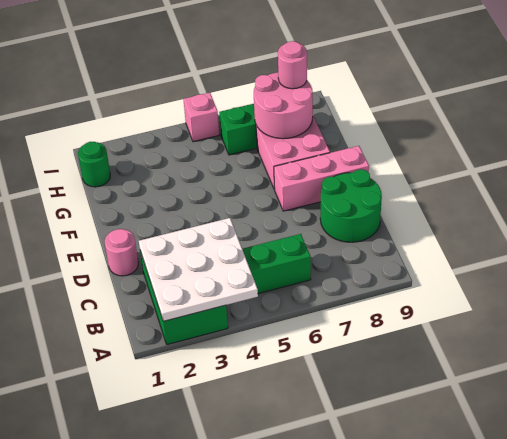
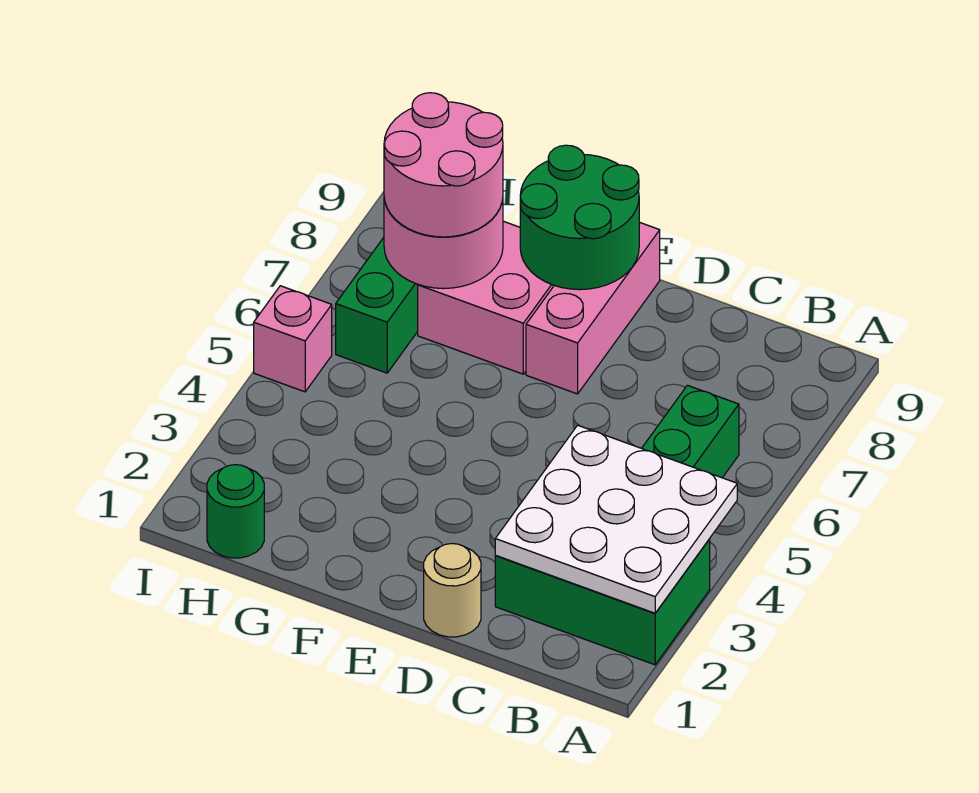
green round brick C8:D9 level 1 -> green round brick E8:F9 level 2
pink round brick D1 level 1 -> tan round brick D1 level 1
pink round brick H8 level 3 -> pink round brick G7:H8 level 3

